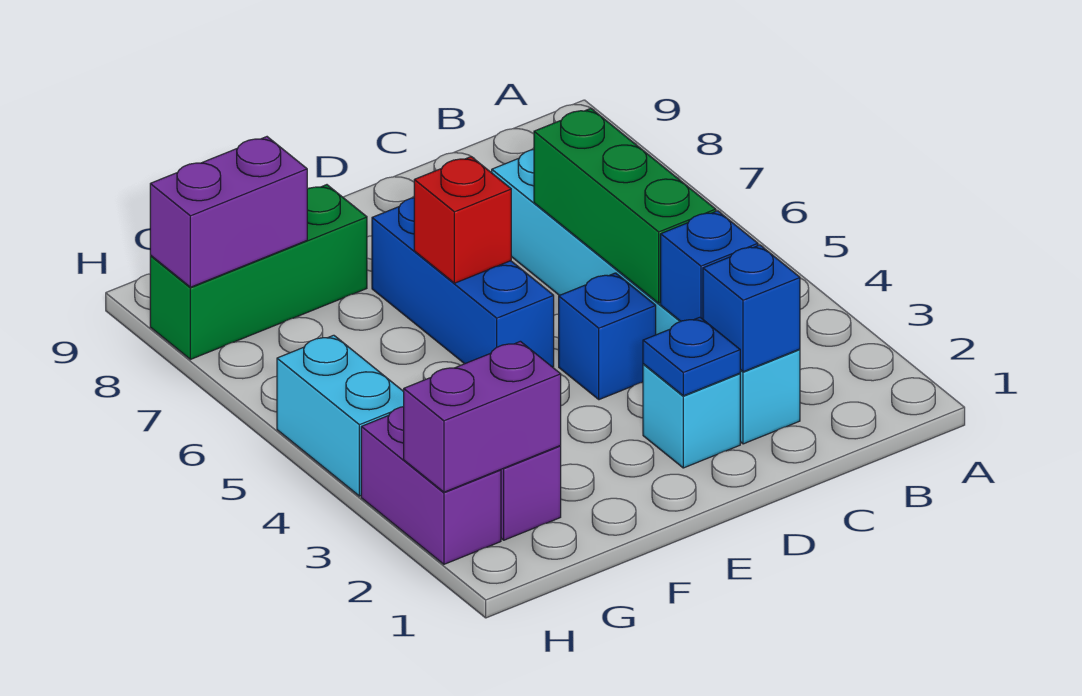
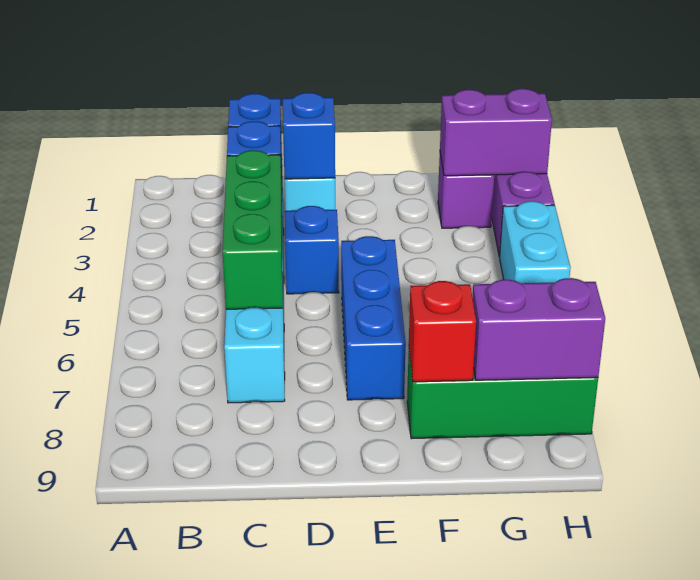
blue plate D2 level 2 -> blue brick D2 level 2
red brick E6 level 2 -> red brick F8 level 2

